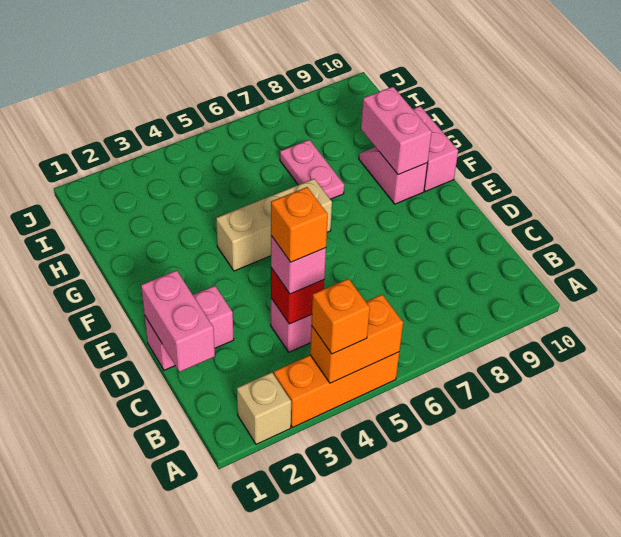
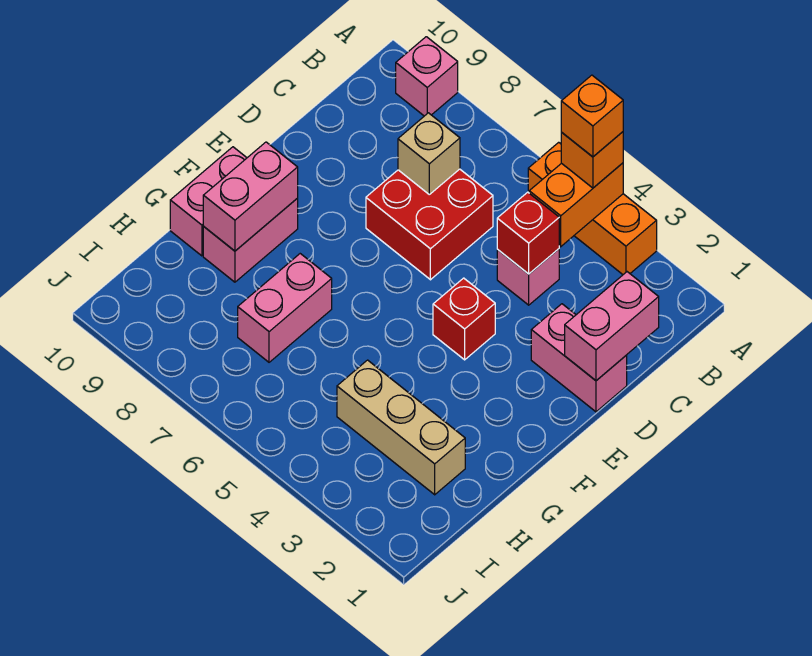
tan brick A2 level 1 -> tan brick C7 level 2
orange brick A4:A5 level 2 -> orange brick A4:B4 level 2
pink brick C4 level 3 -> pink brick A9 level 1
orange brick C4 level 4 -> orange brick A4 level 4
none -> red brick C6:D7 level 1
none -> red brick E4 level 1
tan brick F4:F6 level 1 -> tan brick H2:H4 level 1
pink slope F9:G9 level 1 top F -> pink brick F9:G9 level 1
pink plate G7:H7 level 1 -> pink brick G7:H7 level 1

